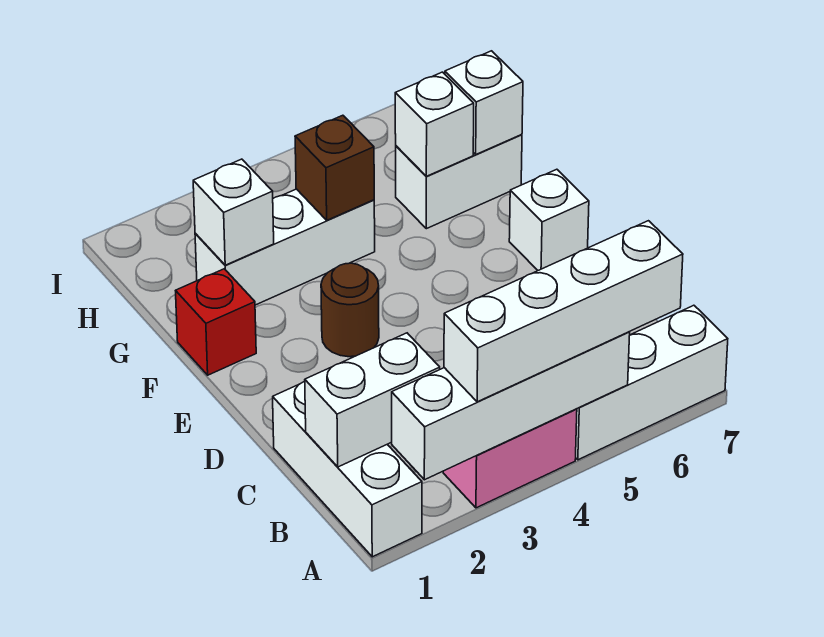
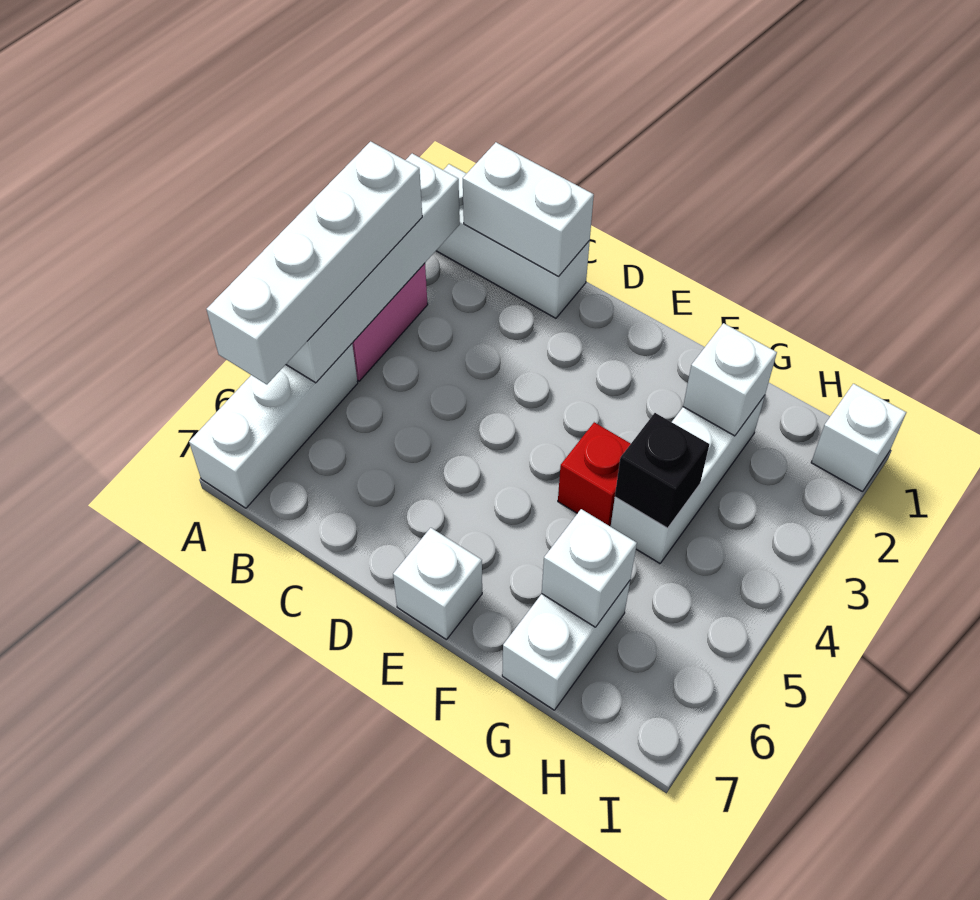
white brick B1:B2 level 2 -> white brick B1:C1 level 2
brown round brick E3 level 1 -> none
red brick F1 level 1 -> red brick F4 level 1
brown brick G4 level 2 -> black brick G4 level 2
white brick G7 level 2 -> white brick I1 level 1

